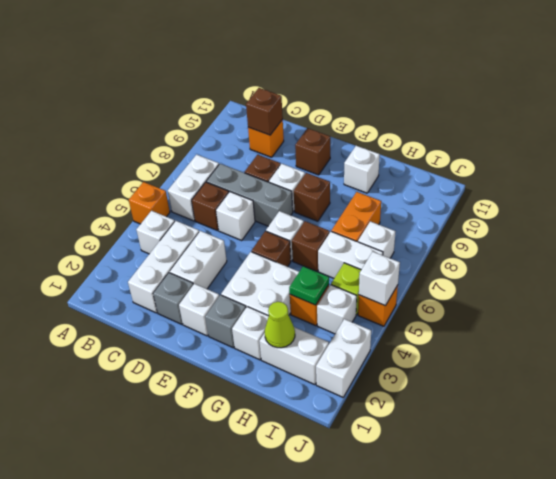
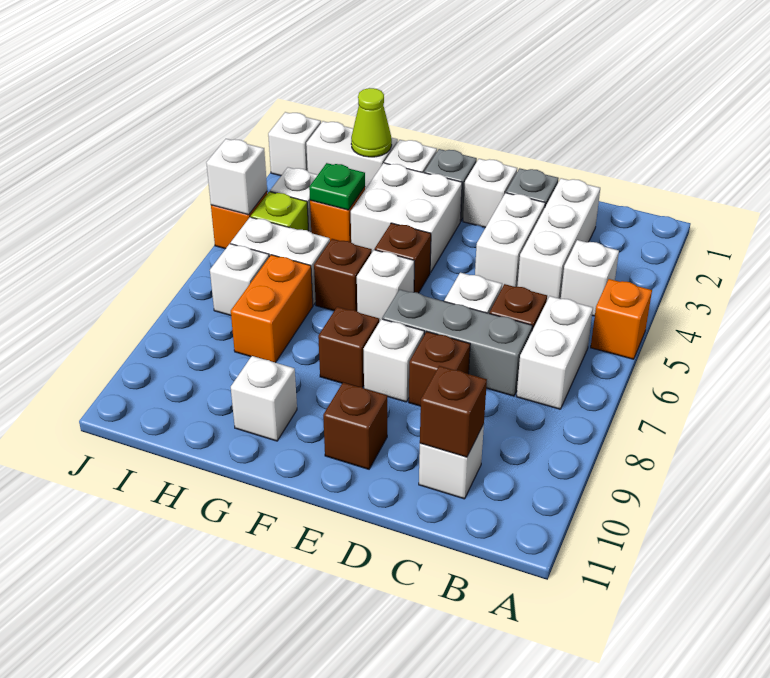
orange brick C10 level 1 -> white brick C10 level 1
white brick J2:J3 level 1 -> white brick J2 level 1

